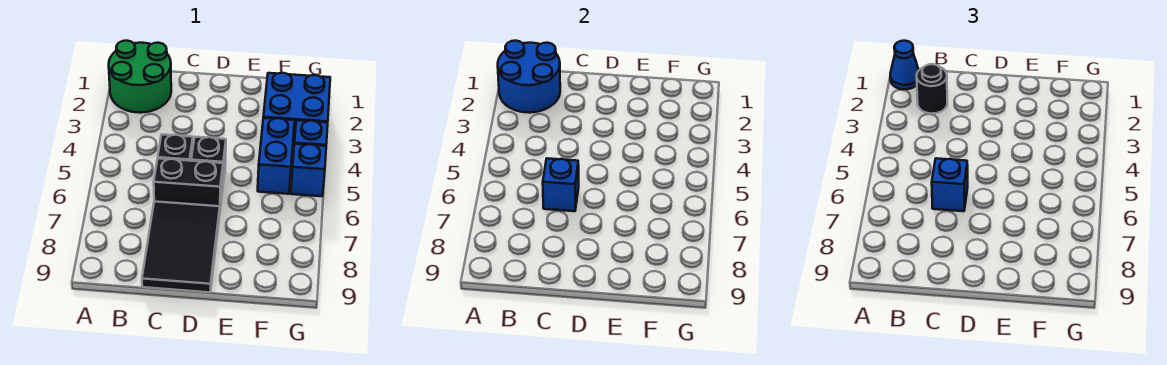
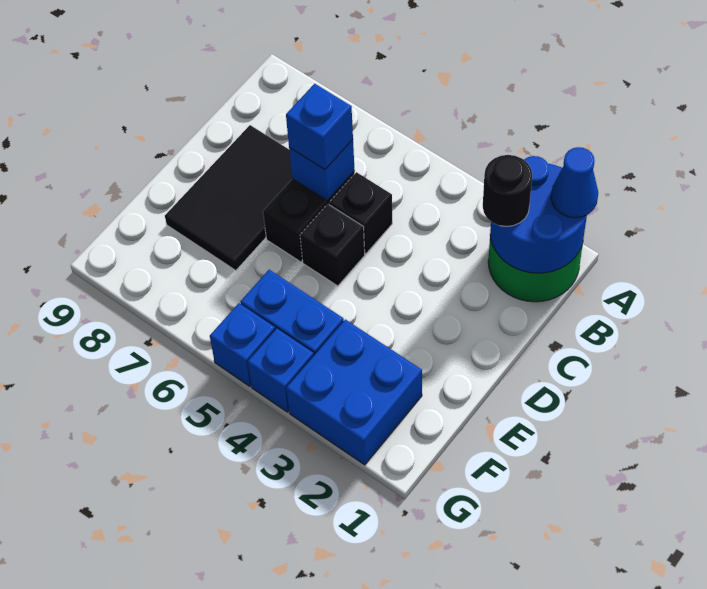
black tile C7:D9 level 1 -> black tile C7:E8 level 1

